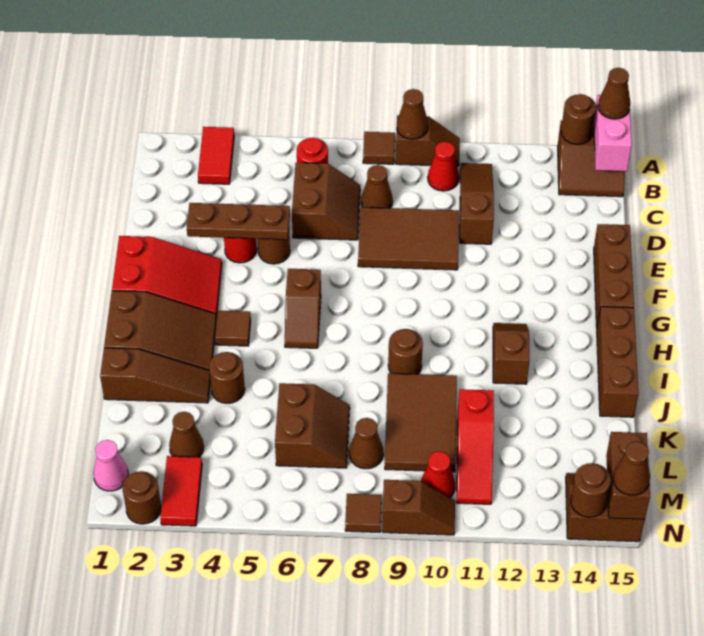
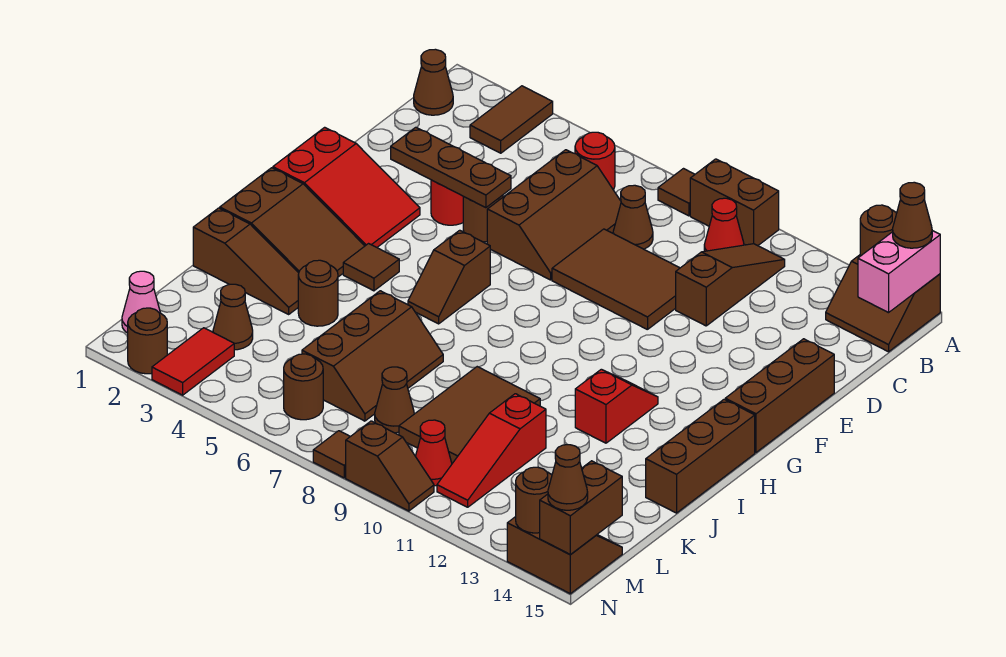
red tile A3:B3 level 1 -> brown tile A3:B3 level 1
brown slope A9:A10 level 1 top 9 -> brown brick A9:A10 level 1
brown cone A9 level 2 -> brown cone B1 level 1
brown slope C6:D7 level 1 top 6 -> brown slope C6:E7 level 1 top 6
brown slope H12:I12 level 1 top I -> red slope H12:I12 level 1 top I
brown round brick I9 level 1 -> brown round brick M6 level 1
brown slope K6:L7 level 1 top 6 -> brown slope J6:L7 level 1 top 6

